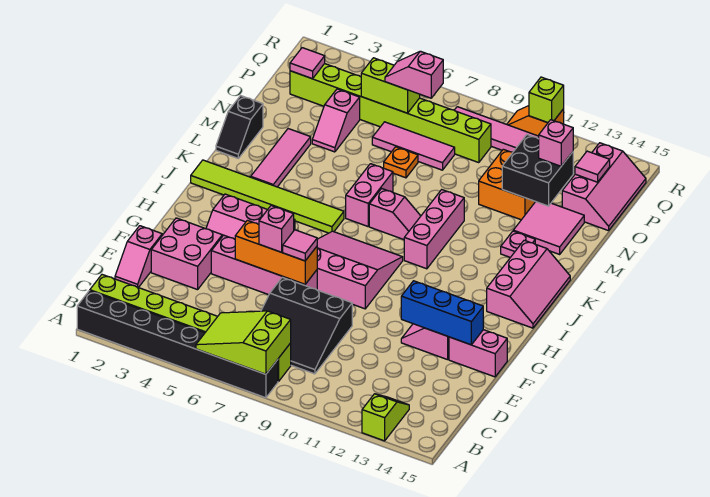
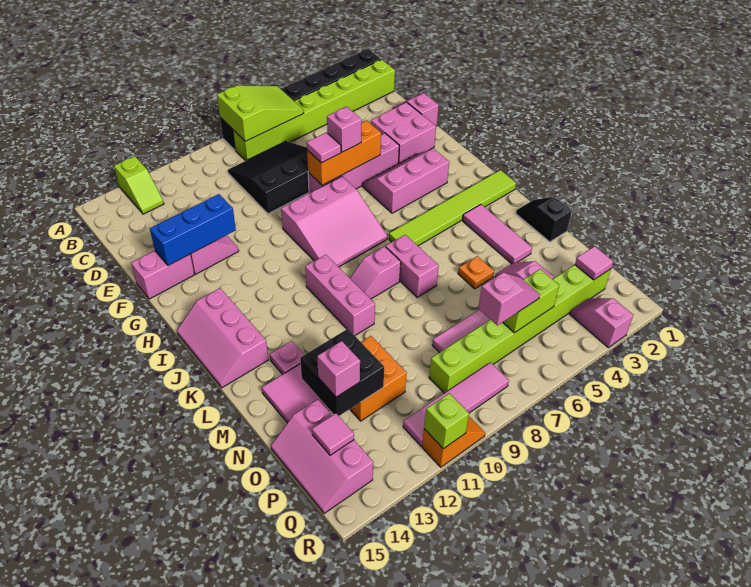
orange plate N7 level 1 -> orange plate M5 level 1
none -> pink slope Q3:R3 level 1 top R

